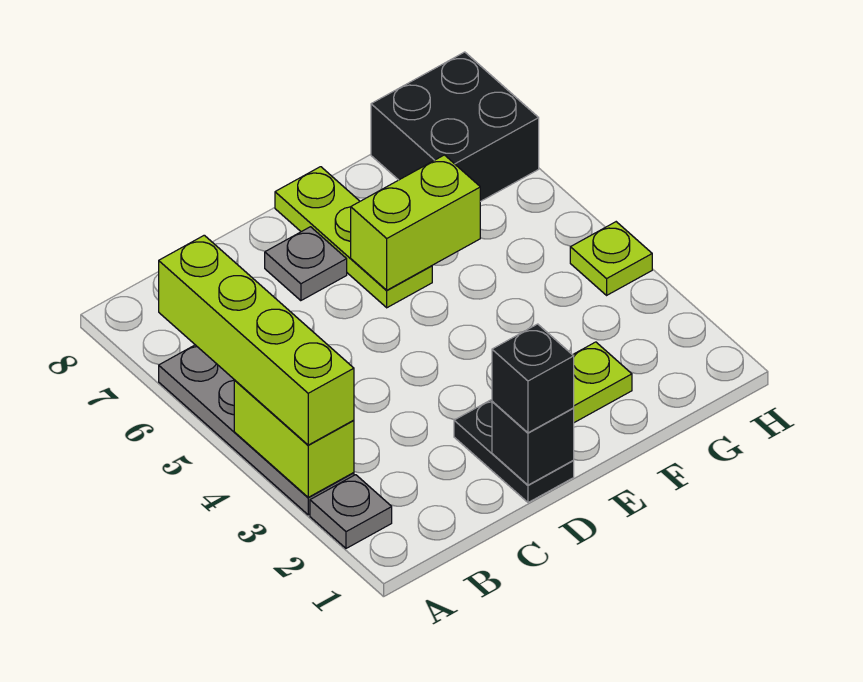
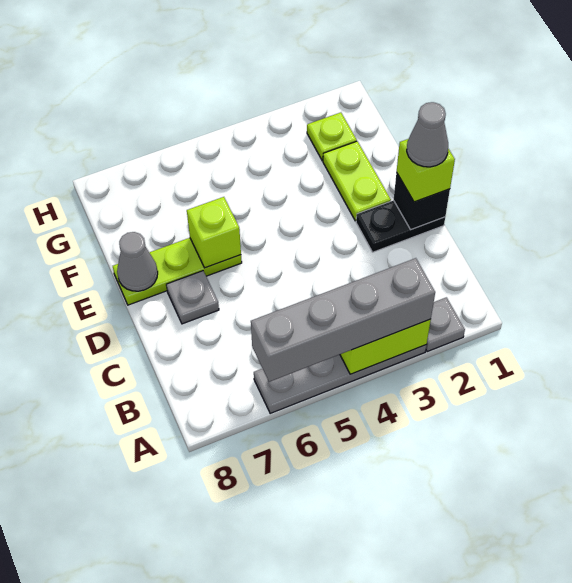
lime brick A3:A6 level 3 -> grey brick A3:A6 level 3
black brick D1 level 3 -> lime brick D1 level 3
none -> grey cone D1 level 4
lime brick E6:F6 level 2 -> lime brick E6 level 2
none -> grey cone E8 level 2
black brick G7:H8 level 1 -> none
lime plate H4 level 1 -> lime plate G2 level 1

